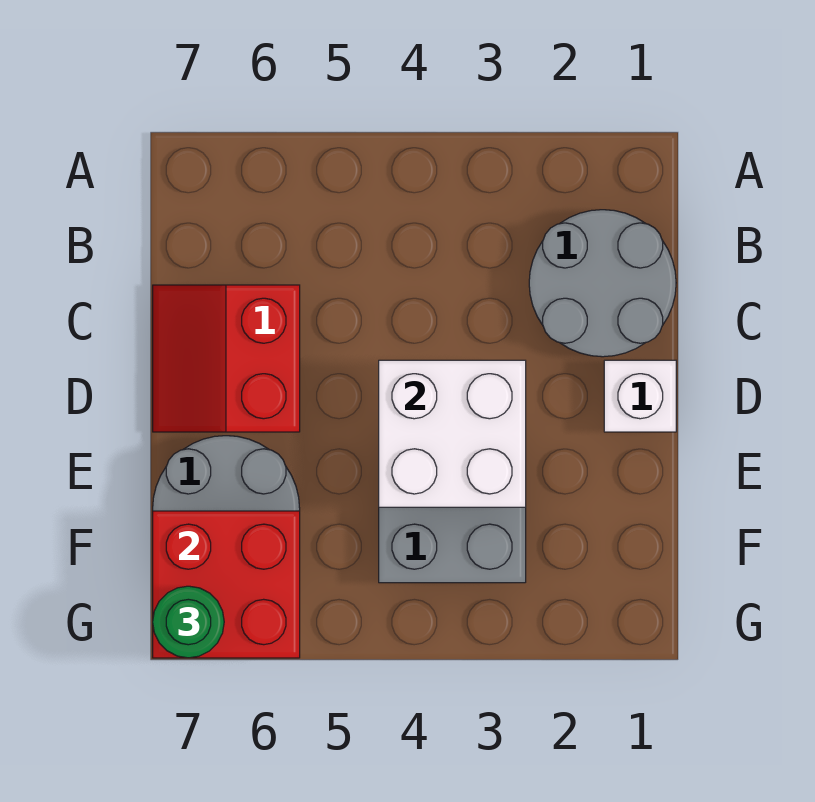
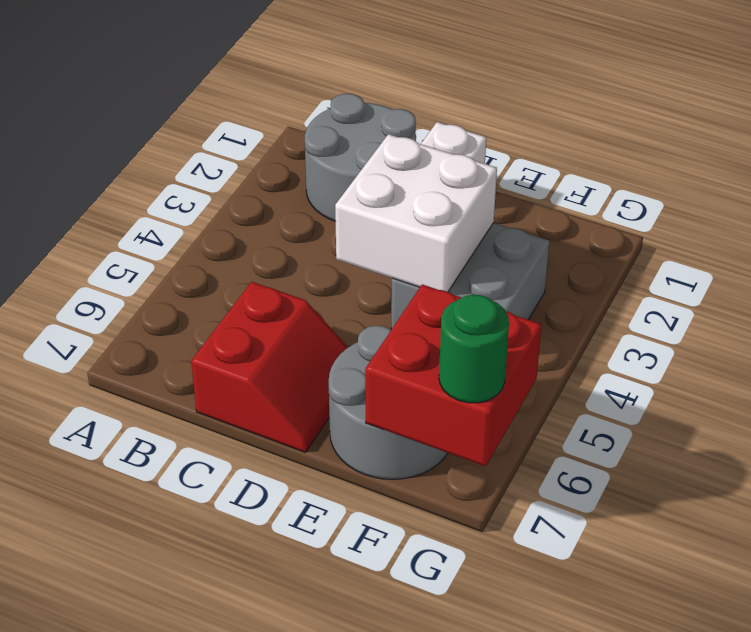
red slope C6:D7 level 1 top 6 -> red slope C6:D7 level 1 top C

